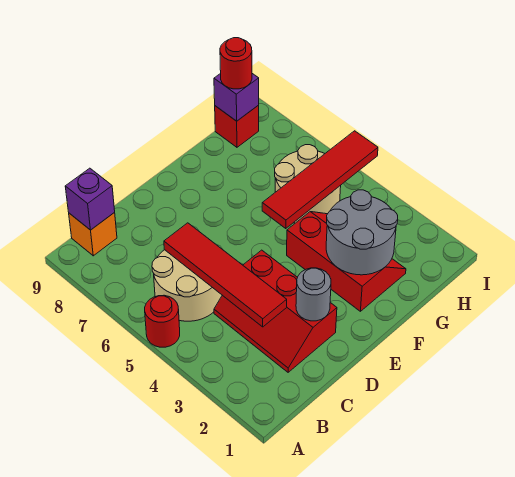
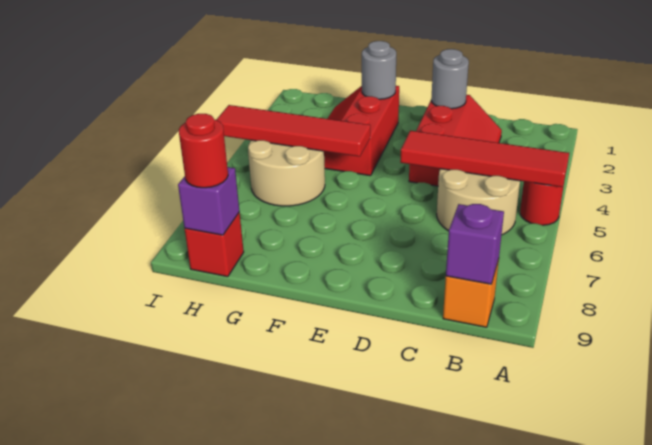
red tile C3:C6 level 2 -> red tile A5:D5 level 2
grey round brick F2:G3 level 2 -> grey round brick F2 level 2

